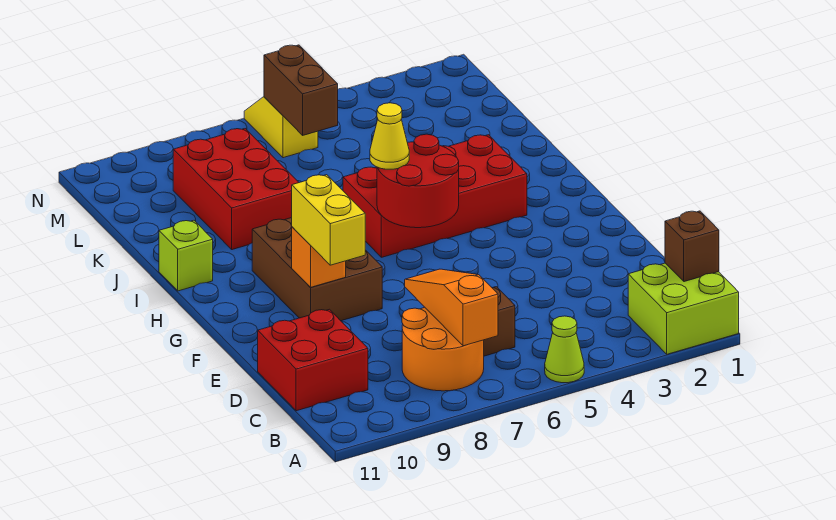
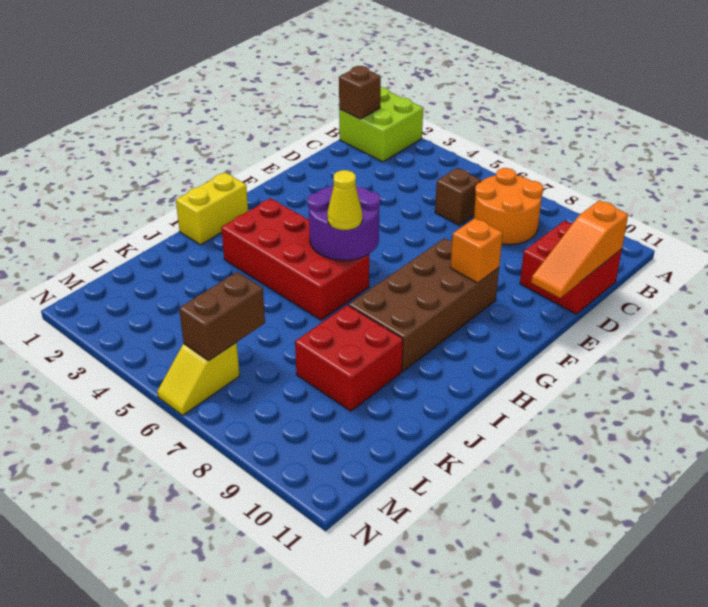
lime cone A5 level 1 -> none
orange slope B7:D7 level 2 top B -> orange slope C11:E11 level 2 top C
yellow brick E9:F9 level 3 -> yellow brick H1:I1 level 1
brown brick F8:H9 level 1 -> brown brick F8:I9 level 1
red round brick G5:H6 level 2 -> purple round brick G5:H6 level 2
lime brick I11 level 1 -> none
red brick J8:L9 level 1 -> red brick J8:K9 level 1

